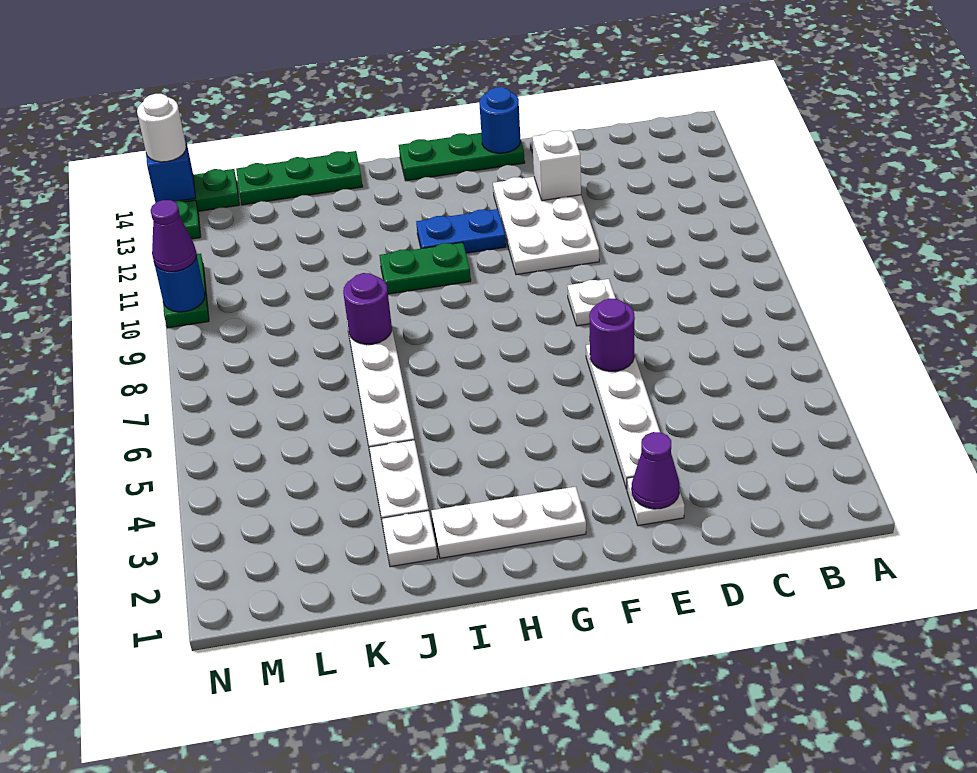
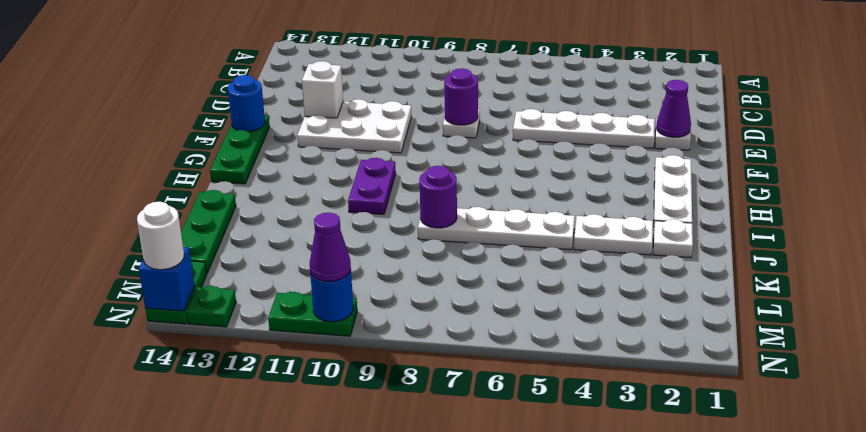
purple round brick E6 level 2 -> purple round brick E8 level 2
blue plate G11:H11 level 1 -> none
green plate H10:I10 level 1 -> purple plate H10:I10 level 1

